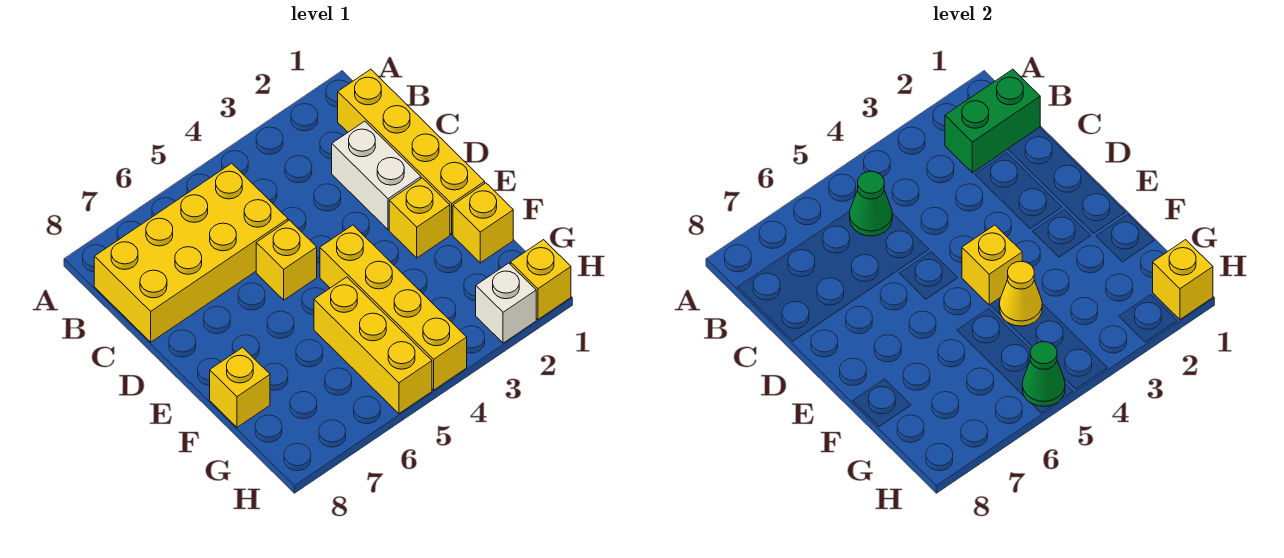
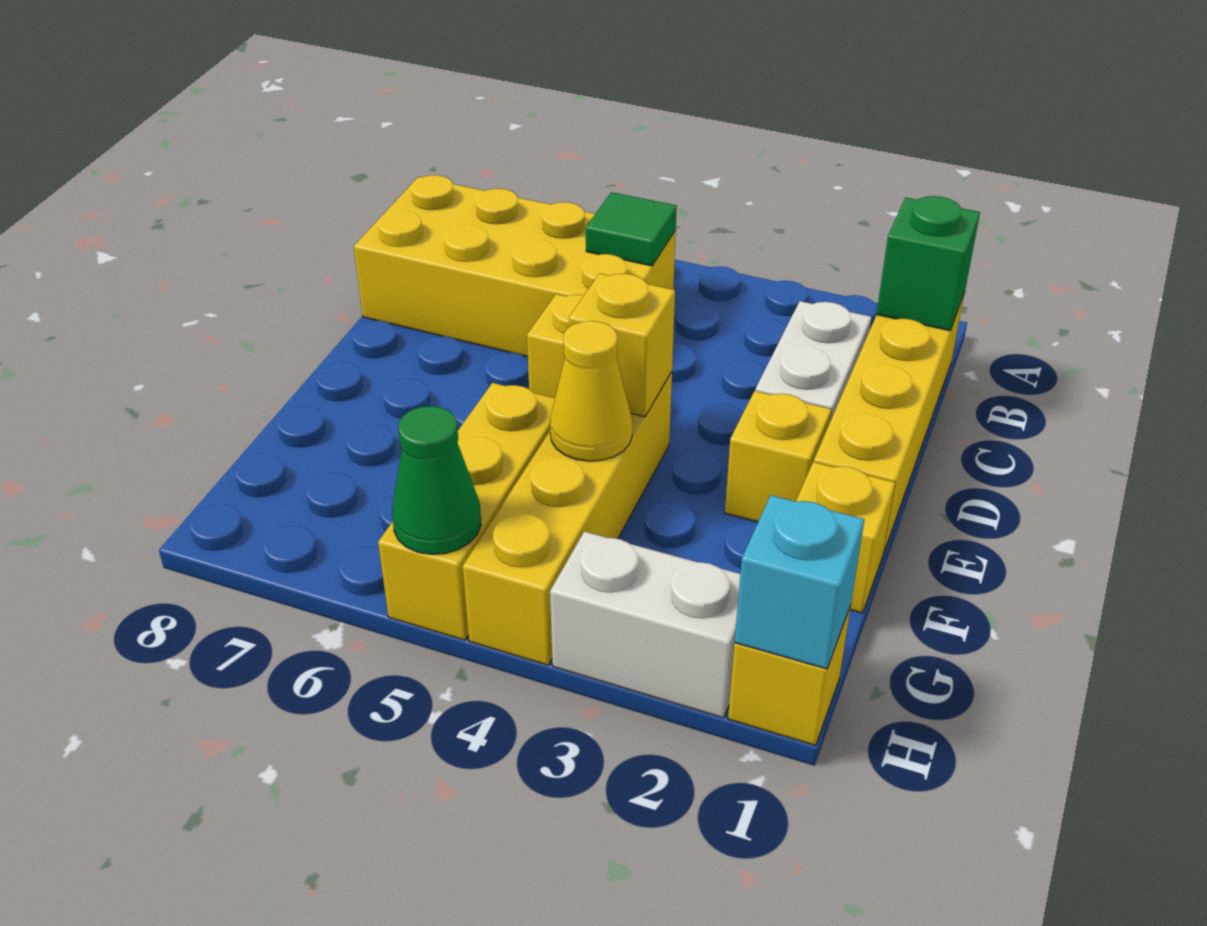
green brick B1:B2 level 2 -> green brick B1 level 2
green cone B5 level 2 -> green tile B5 level 2
yellow brick F8 level 1 -> none
yellow brick H1 level 2 -> cyan brick H1 level 2
white brick H2 level 1 -> white brick H2:H3 level 1

